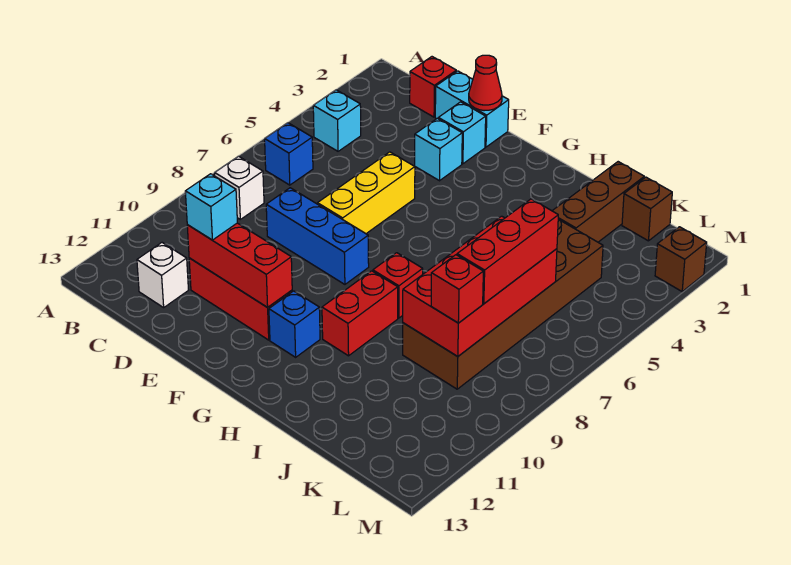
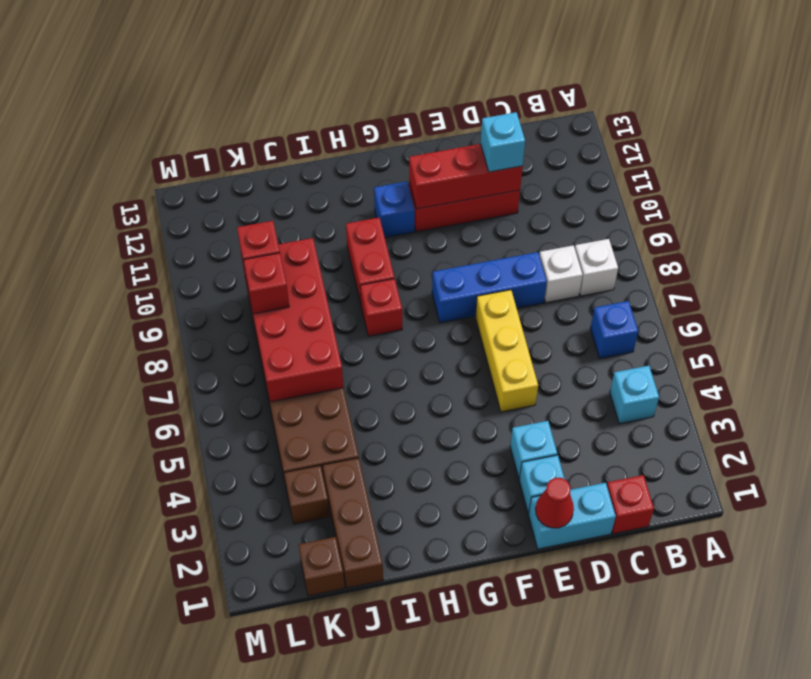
white brick C12 level 1 -> white brick C8 level 1
red brick K6:K8 level 3 -> red brick K8 level 3
brown brick M2 level 1 -> brown brick K3 level 1

